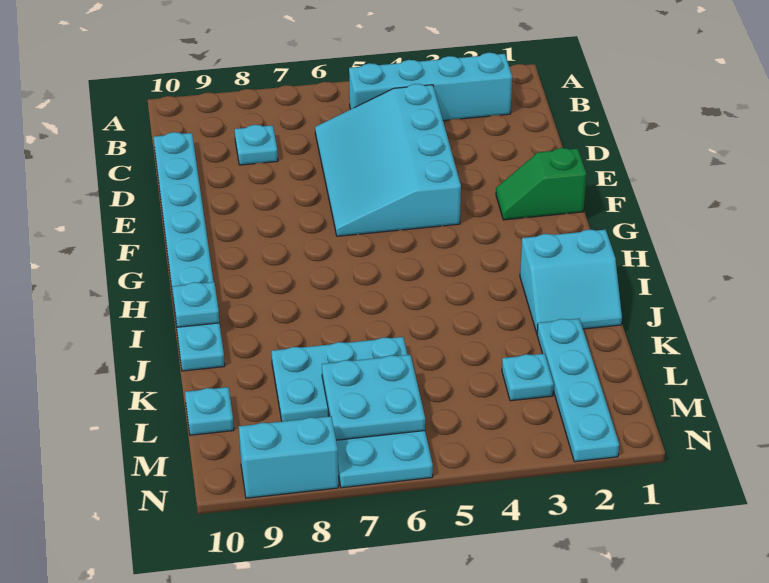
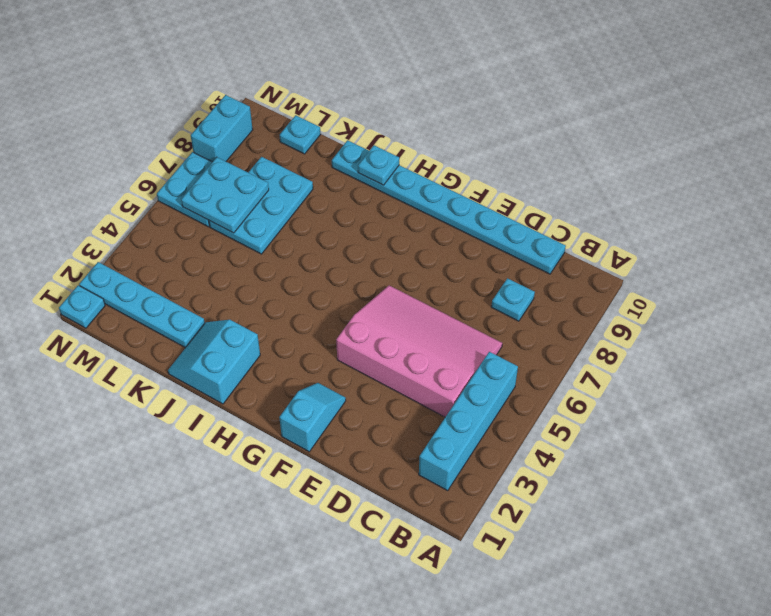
cyan slope C4:F6 level 1 top 4 -> pink slope C4:F6 level 1 top 4
green slope F1:F2 level 1 top 1 -> cyan slope F1:F2 level 1 top 1
cyan plate L3 level 1 -> cyan plate N1 level 1

